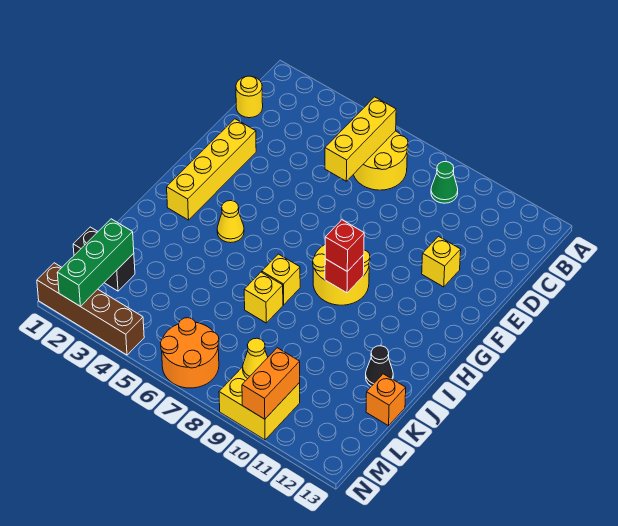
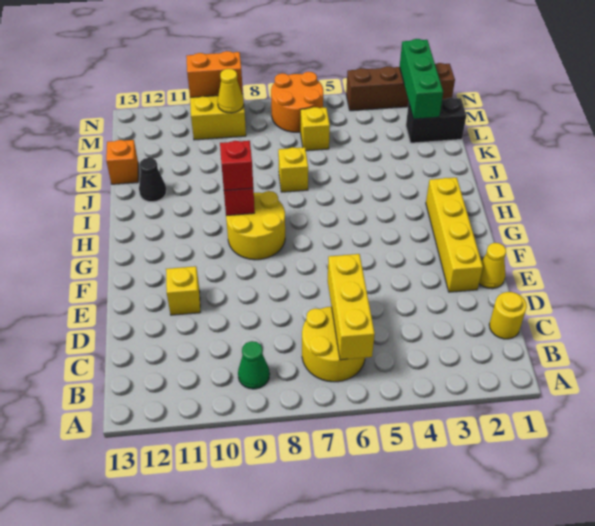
yellow cone H4 level 1 -> yellow cone E1 level 1
yellow brick I7 level 1 -> yellow brick L6 level 1
orange brick M10:N10 level 2 -> orange brick N9:N10 level 2

